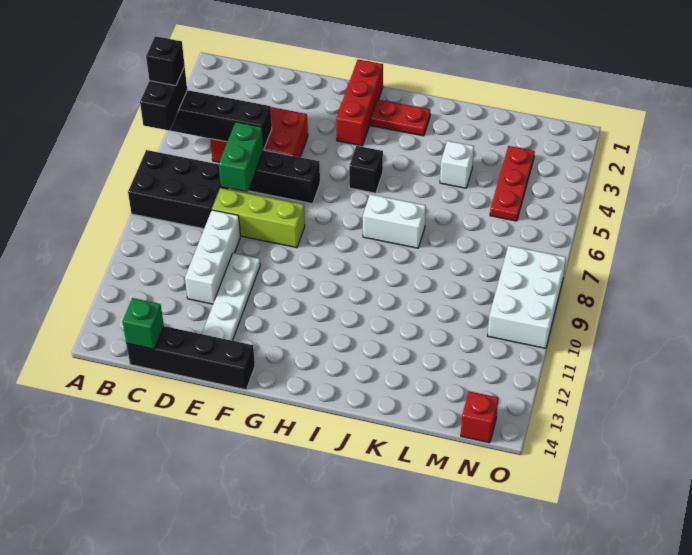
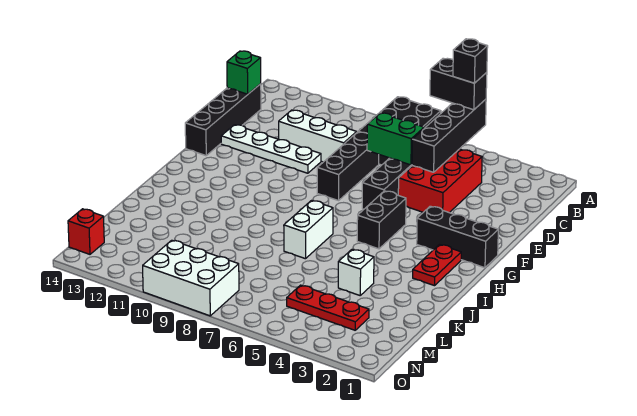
lime brick D8:F8 level 1 -> black brick D8:F8 level 1
red brick G1:G3 level 1 -> black brick G1:G3 level 1
black brick H5 level 1 -> black brick G5:H5 level 1

